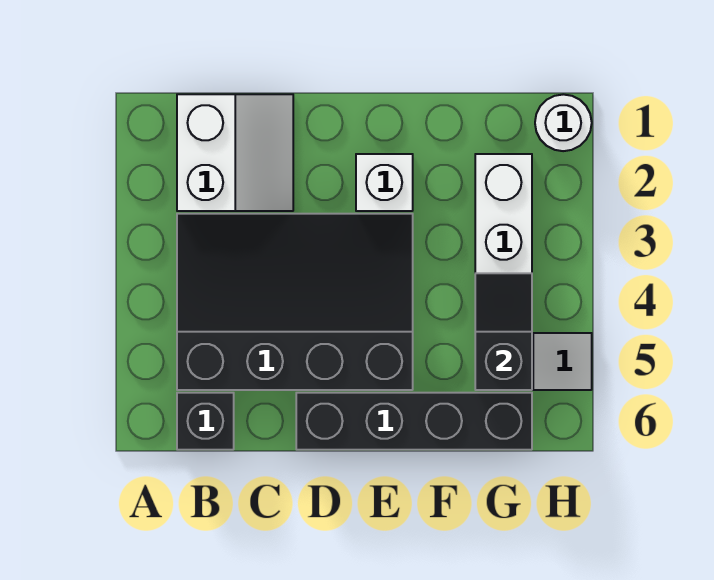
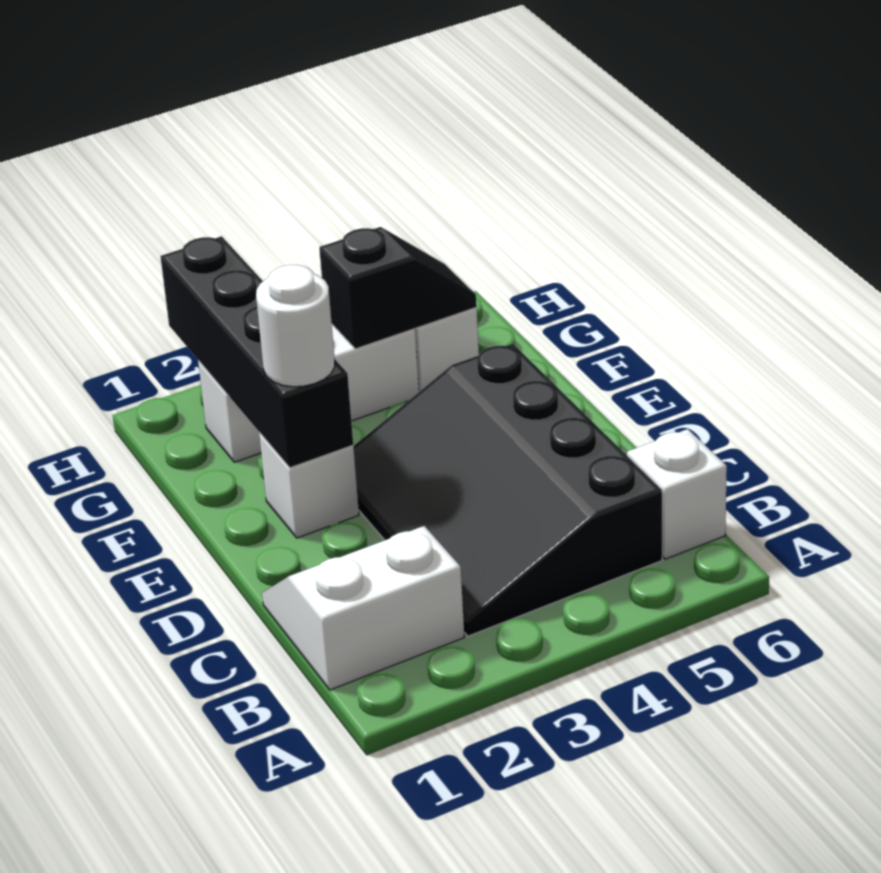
black brick B6 level 1 -> white brick B6 level 1
black brick D6:G6 level 1 -> black brick E2:H2 level 2
black slope G4:G5 level 2 top 5 -> black slope G4:G5 level 2 top 4
white round brick H1 level 1 -> white round brick E2 level 3

